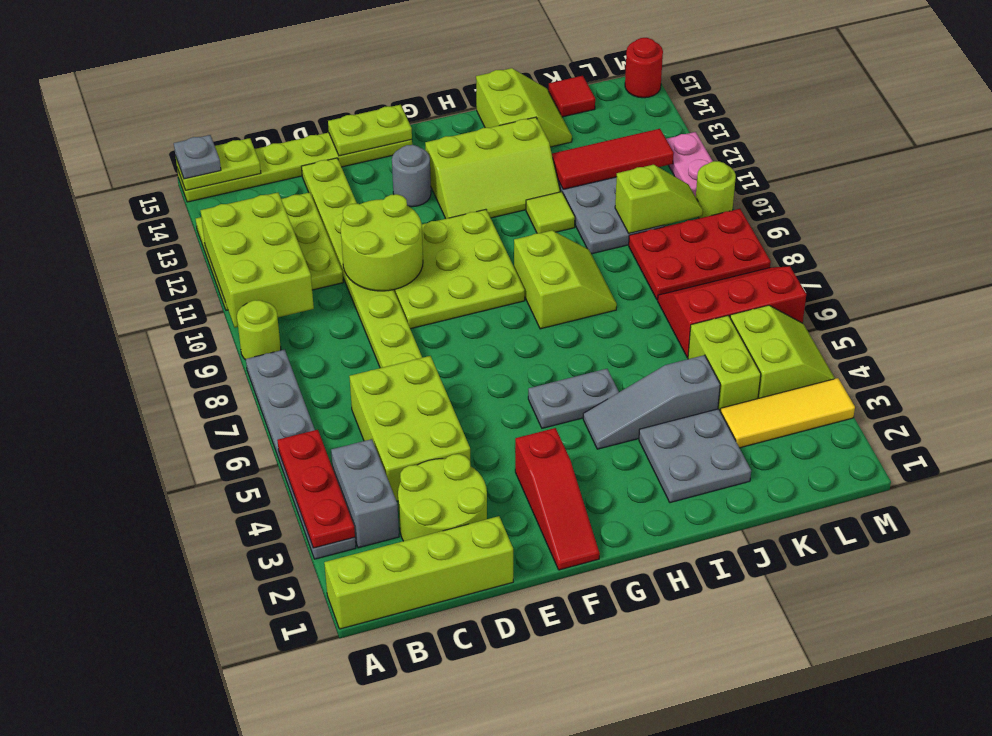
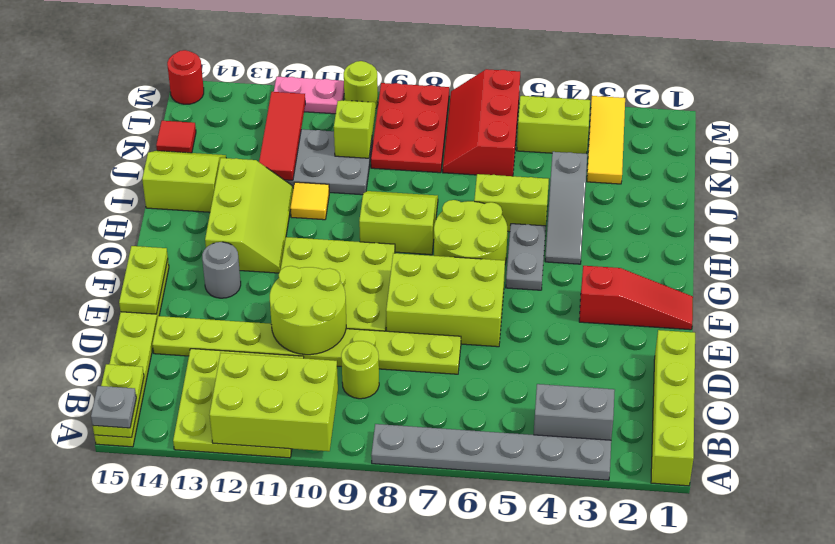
red plate A3:A5 level 2 -> none
lime round brick A9 level 1 -> lime round brick C9 level 1
lime round brick C2:D3 level 1 -> lime round brick G6:H7 level 1
lime brick C4:D6 level 1 -> lime brick E6:F8 level 1
grey plate I2:J3 level 1 -> none
lime tile I11 level 1 -> yellow tile I11 level 1
lime brick K4:K5 level 1 -> lime brick I5:I6 level 1

